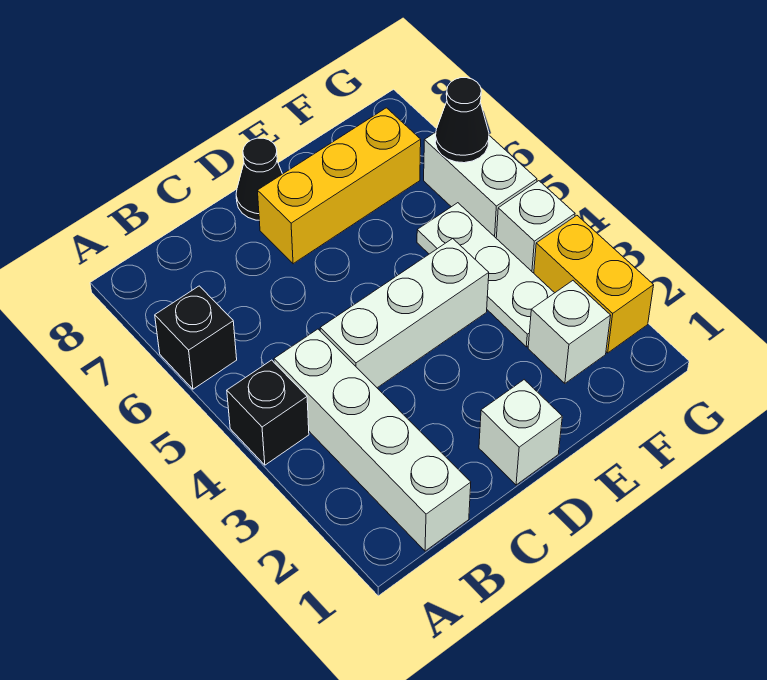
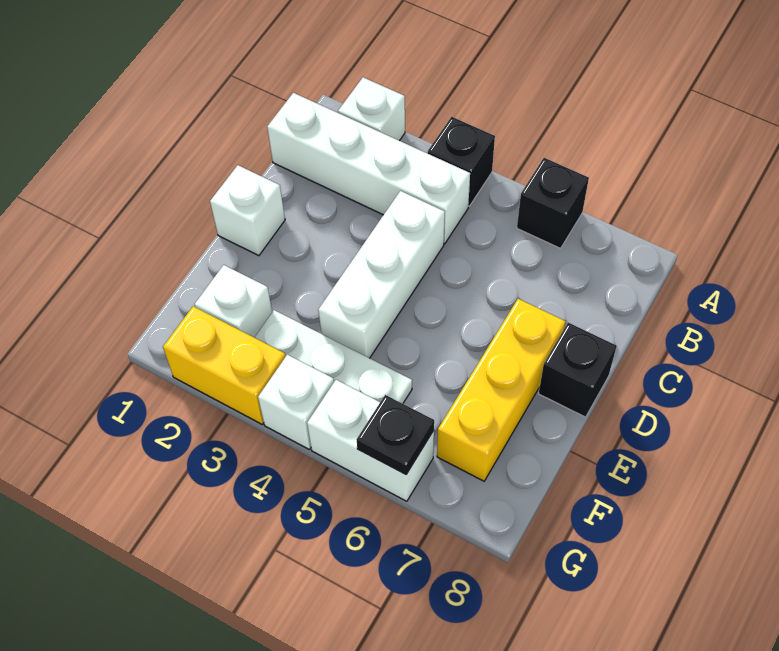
none -> white brick A2 level 1
black cone D8 level 1 -> black brick D8 level 1
black cone G6 level 2 -> black plate G6 level 2

